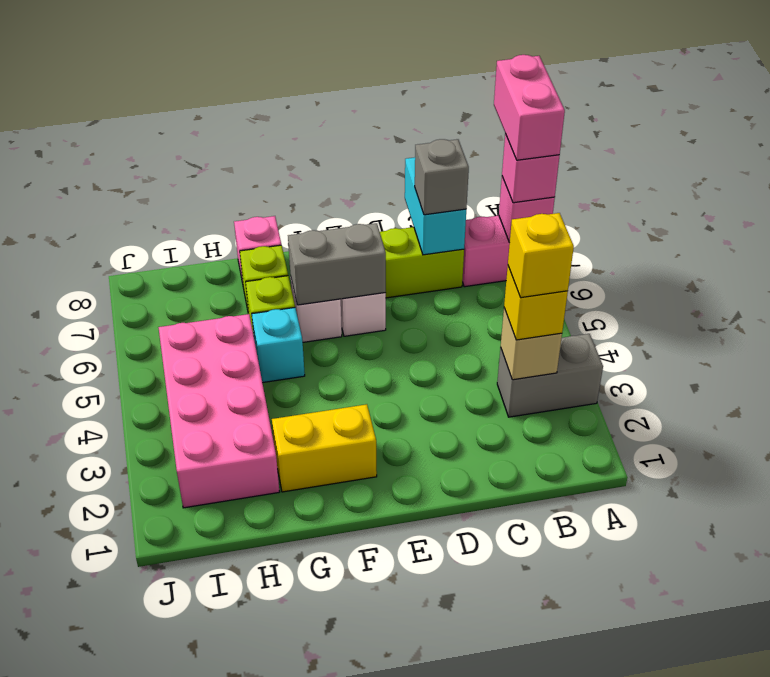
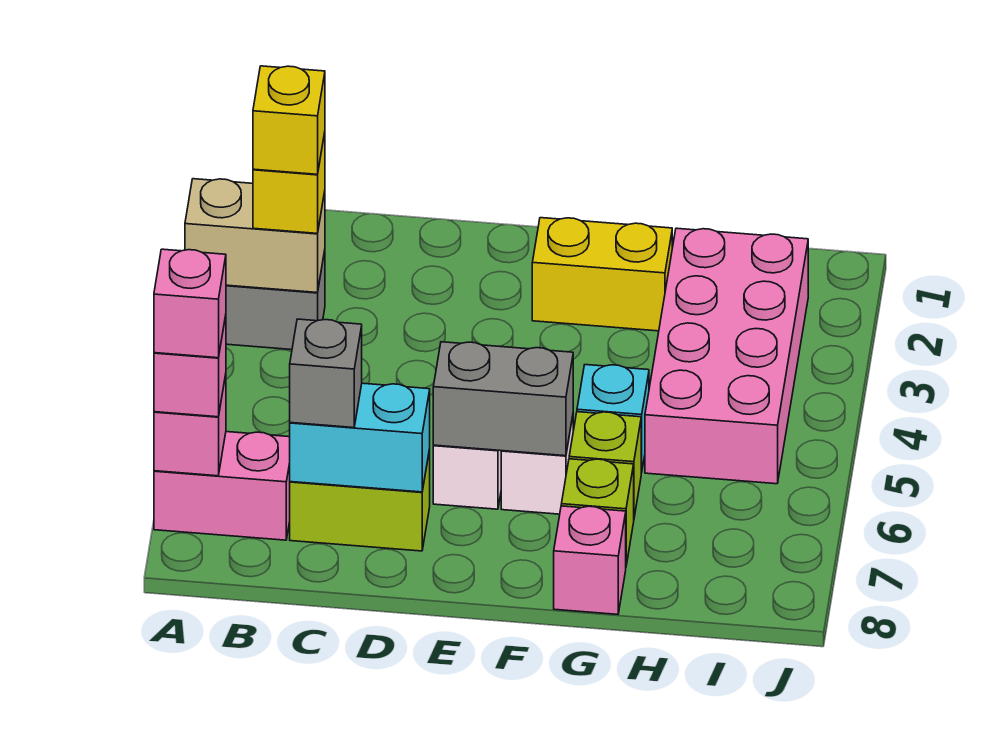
pink brick A7:A8 level 4 -> pink brick A7 level 4
tan brick B3 level 2 -> tan brick A3:B3 level 2
cyan brick C7:C8 level 2 -> cyan brick C7:D7 level 2

